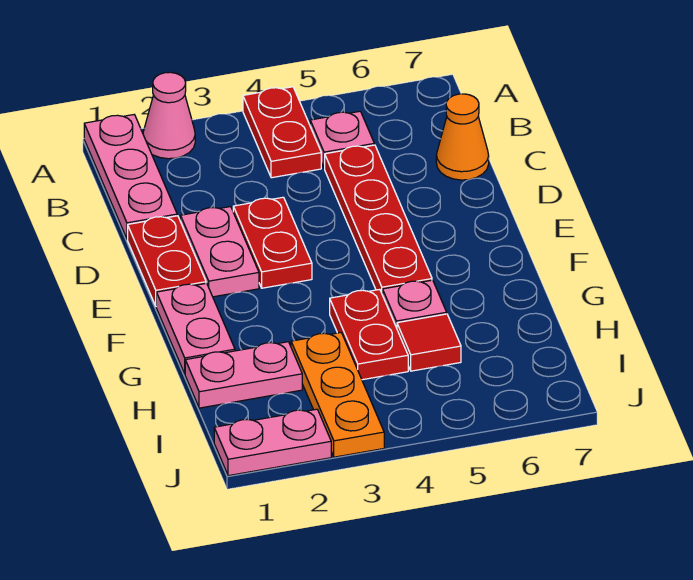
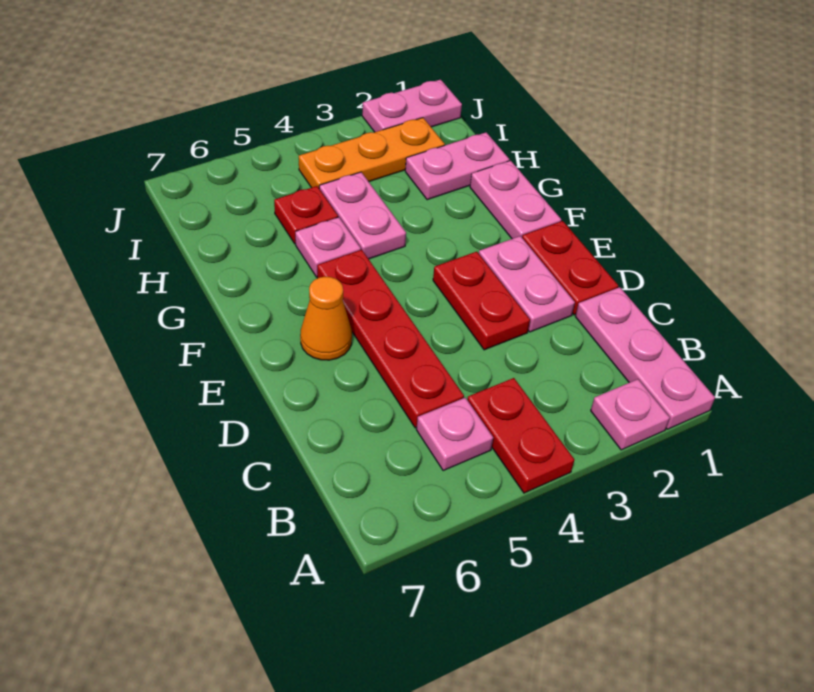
pink cone A2 level 1 -> pink plate A2 level 1
orange cone C7 level 1 -> orange cone E6 level 1
red plate G4:H4 level 1 -> pink plate G4:H4 level 1
orange plate H3:J3 level 1 -> orange plate I2:I4 level 1
red tile H5 level 1 -> red plate H5 level 1

